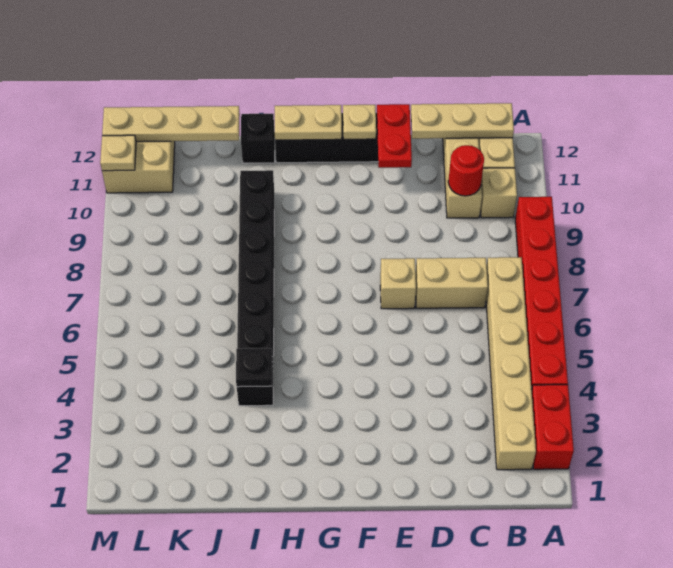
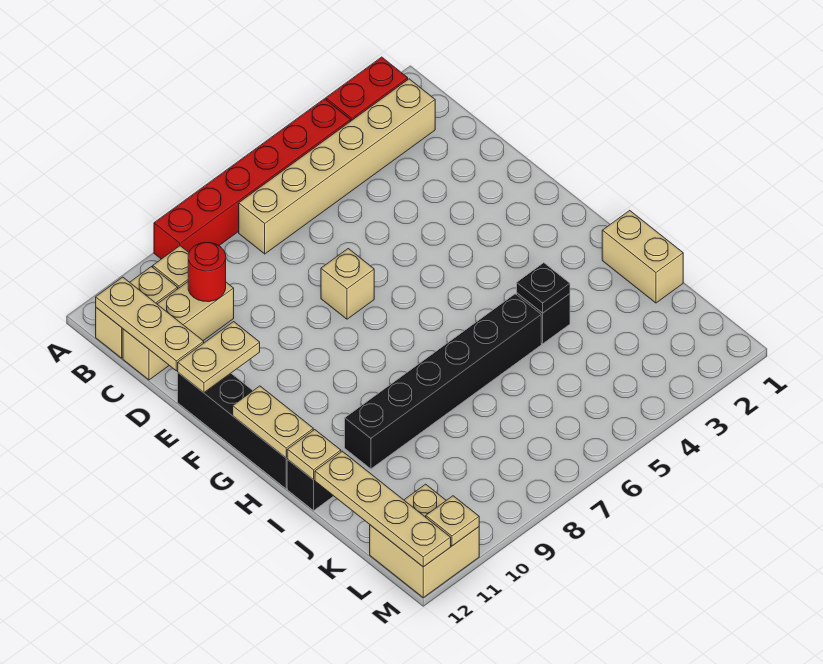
tan brick C7:D7 level 1 -> tan brick I1:J1 level 1
red plate E11:E12 level 2 -> tan plate E11:E12 level 2
tan plate F12 level 2 -> tan plate I12 level 2

